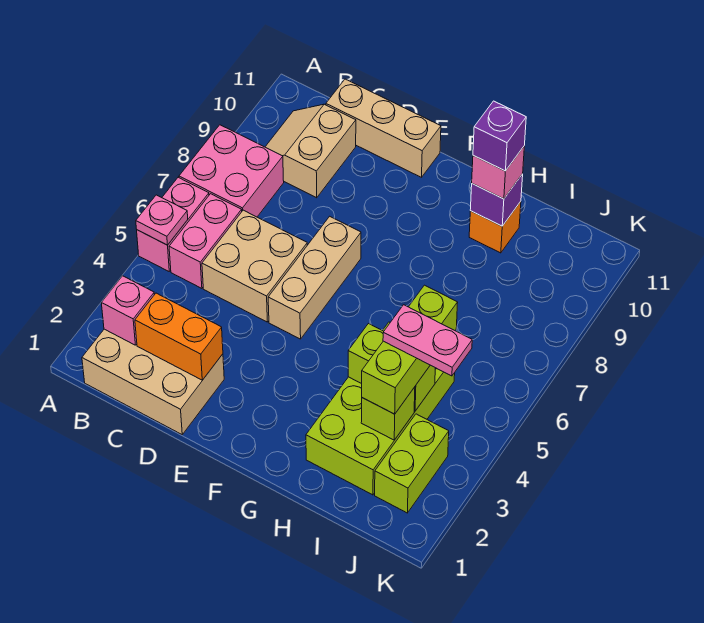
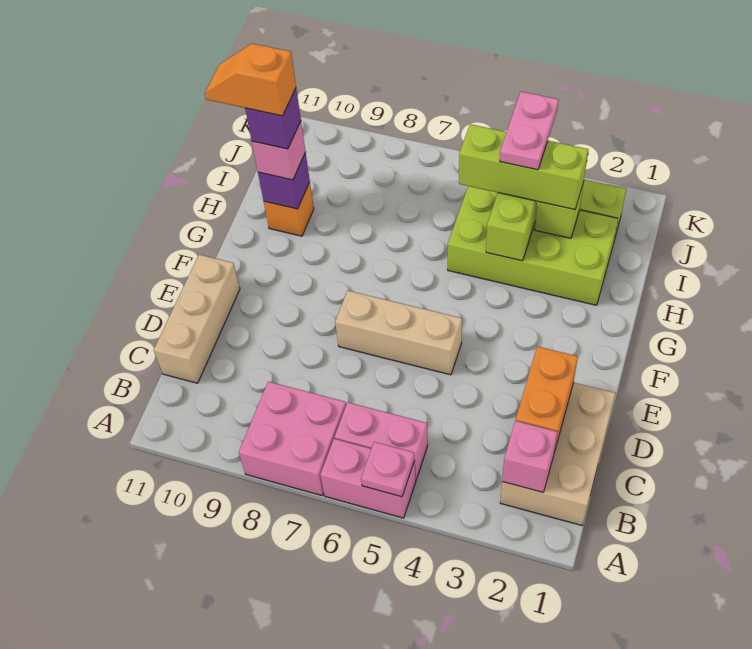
tan slope B9:C10 level 1 top C -> none
tan brick C5:D6 level 1 -> none
none -> orange slope H10:H11 level 5 top 10

